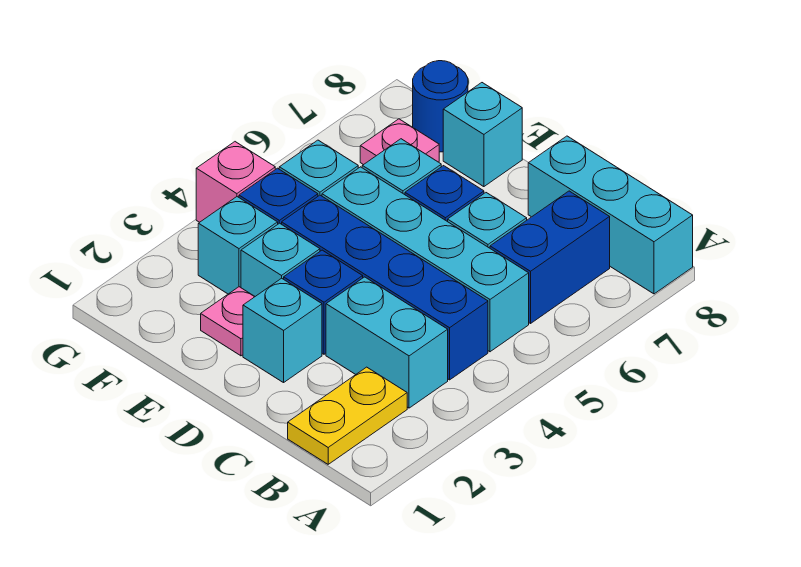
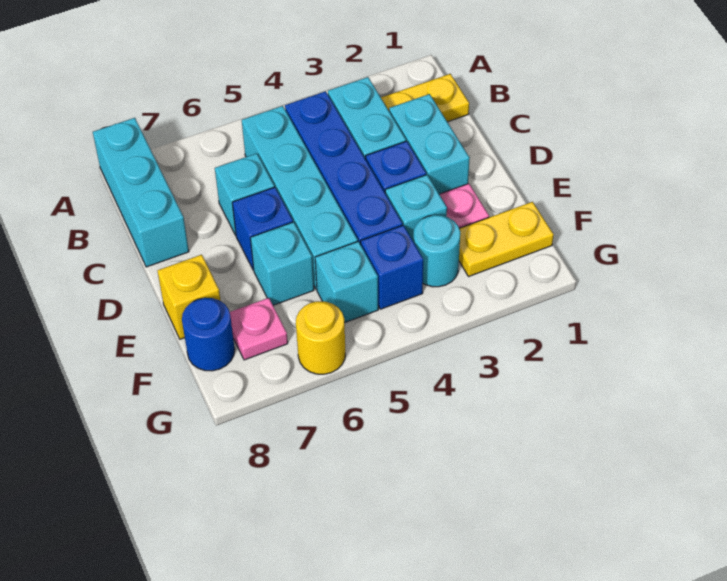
blue brick B6:B7 level 1 -> none
cyan brick D2 level 1 -> cyan brick C2:D2 level 1
cyan brick E8 level 1 -> yellow brick E8 level 1
none -> yellow plate F1:F2 level 1
cyan brick F3 level 1 -> cyan round brick F3 level 1
pink brick G4 level 1 -> none
none -> yellow round brick G6 level 1

